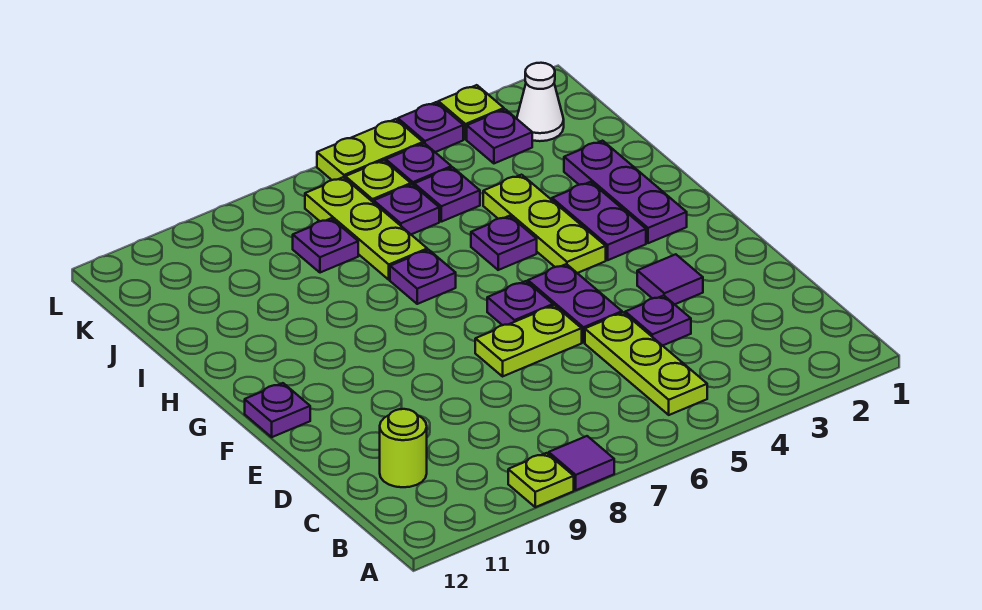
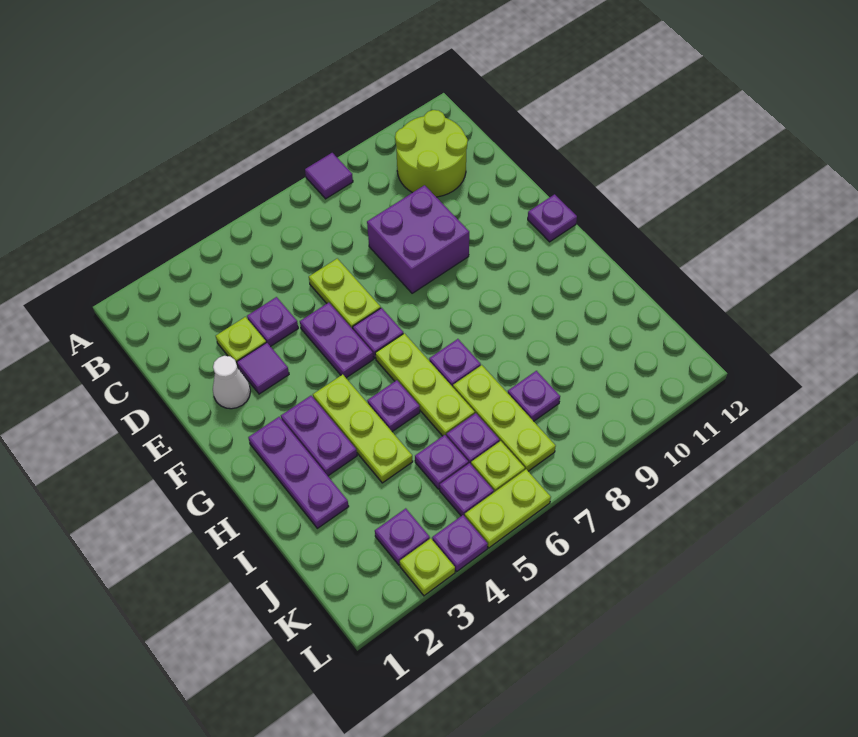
lime plate A9 level 1 -> lime plate D3 level 1
lime plate B5:D5 level 1 -> lime plate G6:I6 level 1
lime round brick C11 level 1 -> lime round brick B10:C11 level 1
none -> purple brick D8:E9 level 1
lime plate E6:E7 level 1 -> lime plate D6:E6 level 1
white cone K2 level 1 -> white cone E2 level 1

